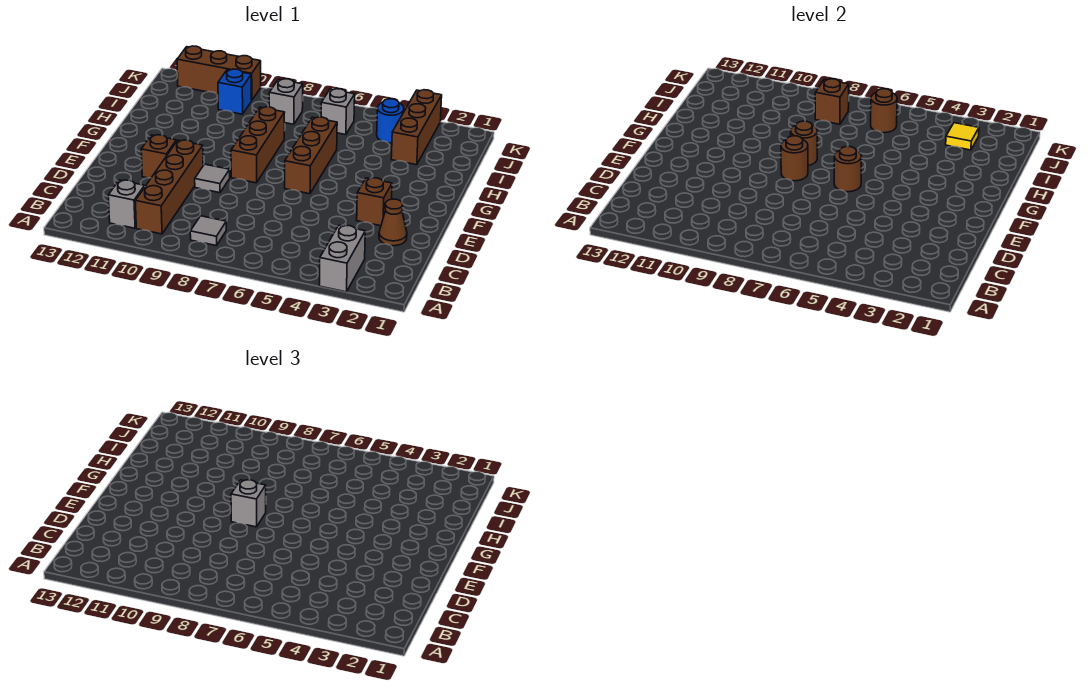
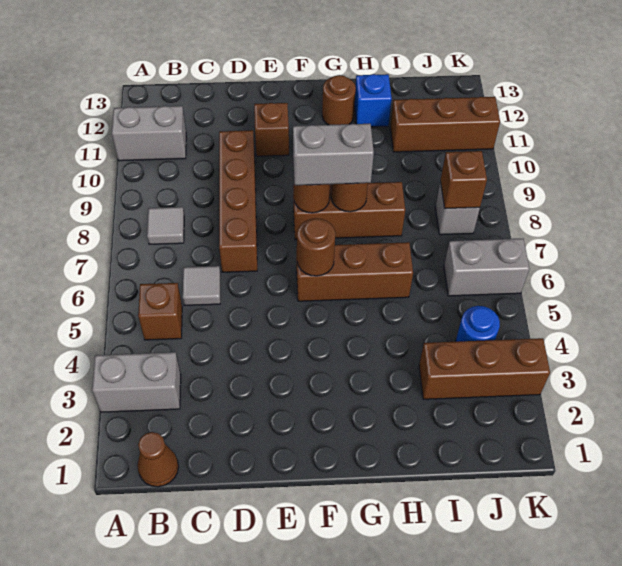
brown brick B10:E10 level 1 -> brown brick D7:D10 level 1
grey brick B11 level 1 -> grey brick A11:B11 level 1
brown cone D2 level 1 -> brown cone B1 level 1
brown brick E3 level 1 -> brown brick B5 level 1
grey tile E9 level 1 -> grey tile C6 level 1
grey brick F8 level 3 -> grey brick F8:G8 level 3
yellow tile J3 level 2 -> none
grey brick J6 level 1 -> grey brick J6:K6 level 1
brown round brick J6 level 2 -> brown round brick G12 level 1
blue brick J10 level 1 -> blue brick H12 level 1
brown brick K10:K12 level 1 -> brown brick I11:K11 level 1

